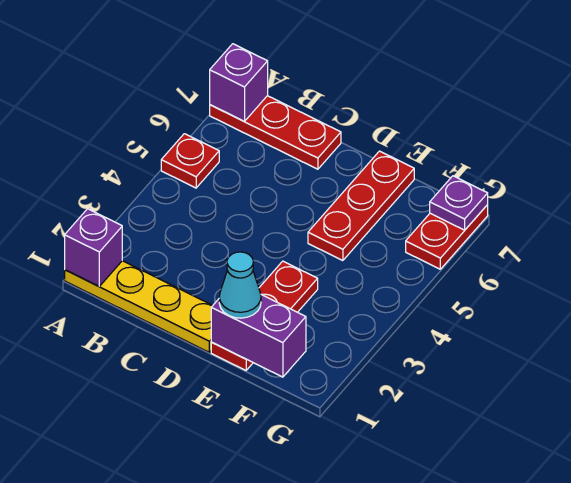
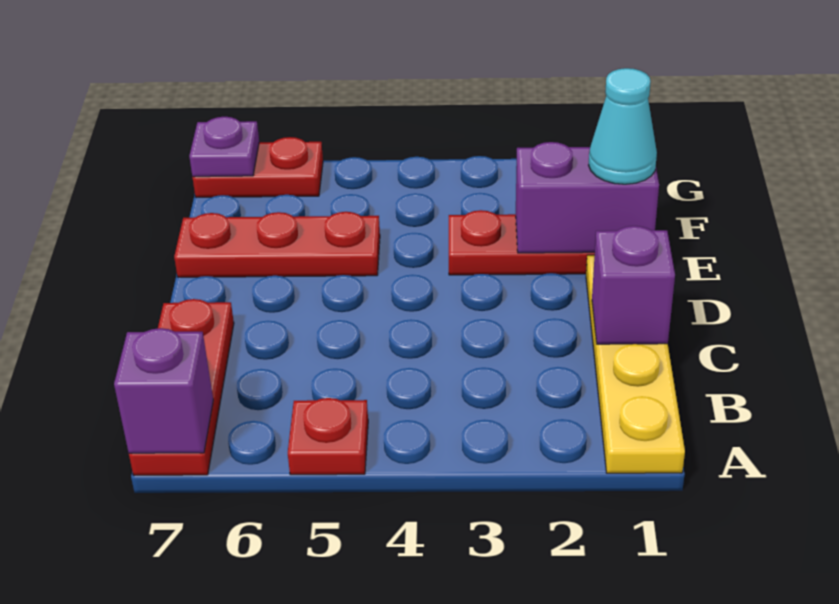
purple brick A1 level 2 -> purple brick C1 level 2
purple brick E1:F1 level 2 -> purple brick E1:E2 level 2

